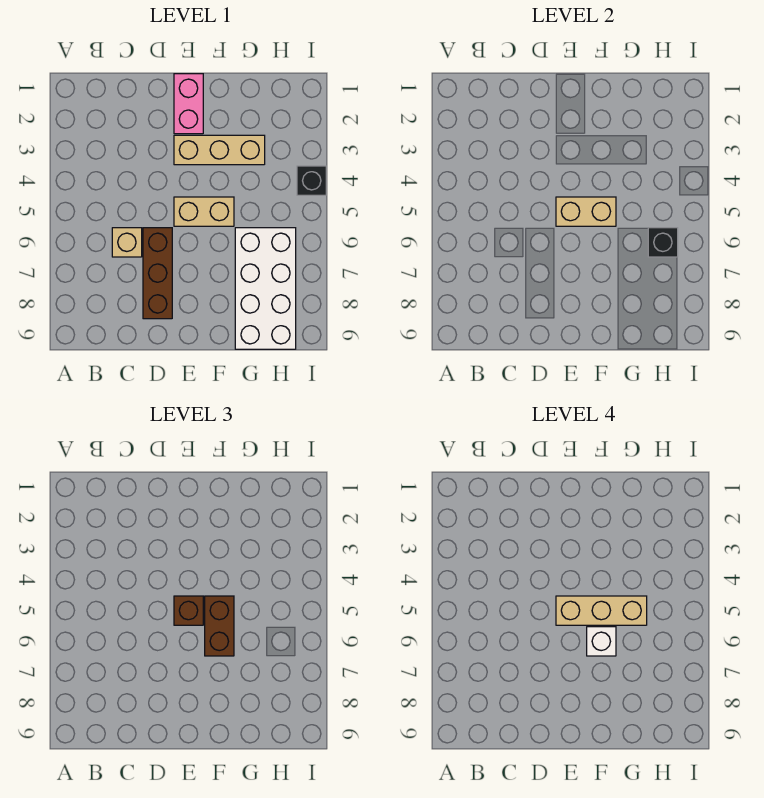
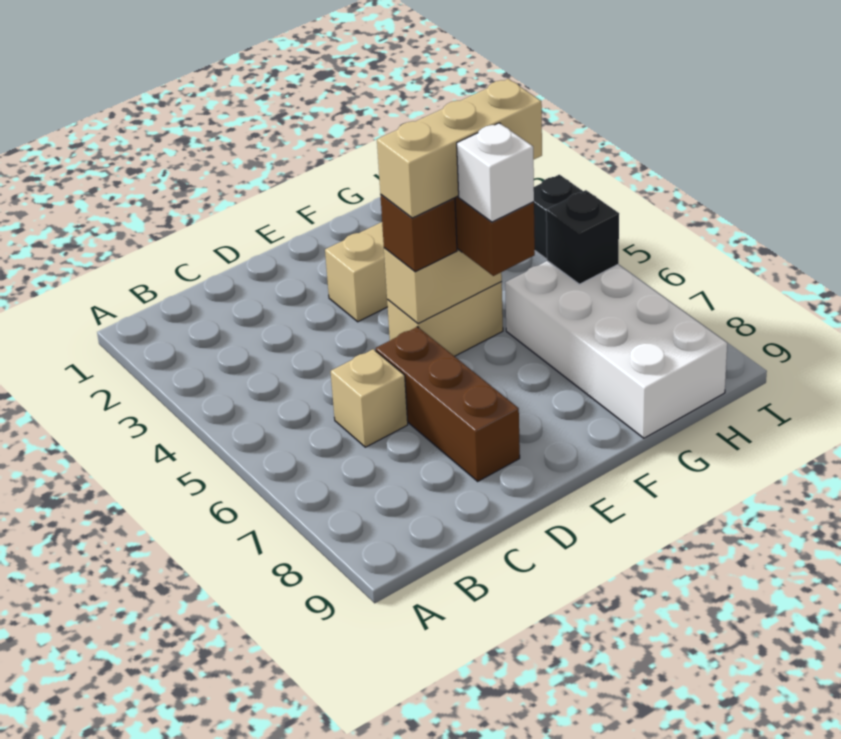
pink brick E1:E2 level 1 -> none

